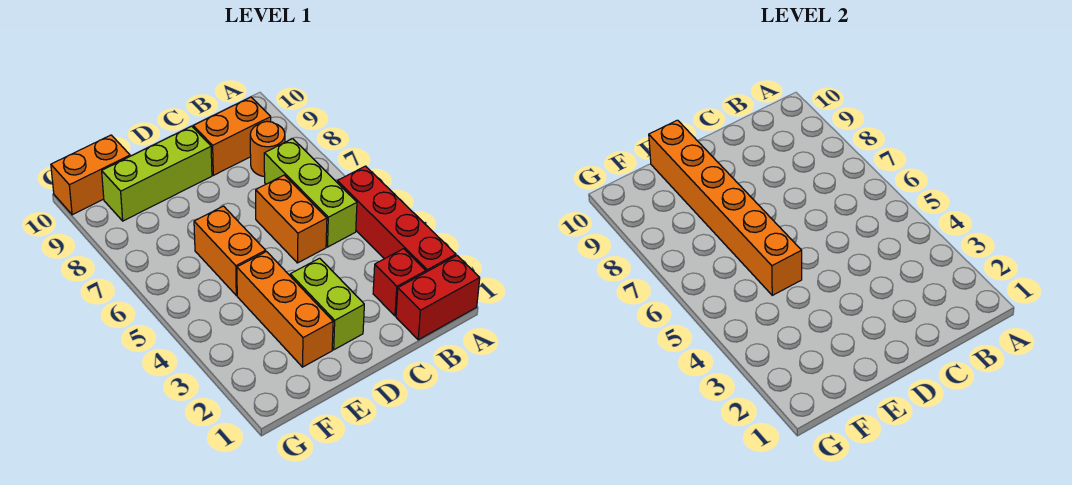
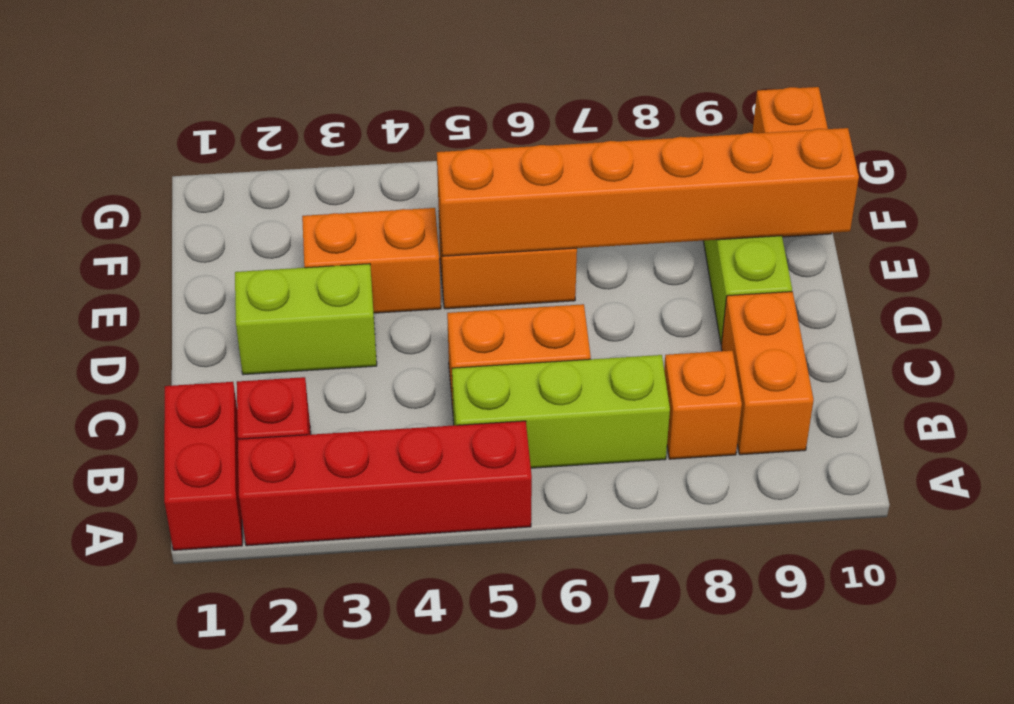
orange round brick B8 level 1 -> orange brick B8 level 1
orange brick E2:E4 level 1 -> orange brick E3:E4 level 1

